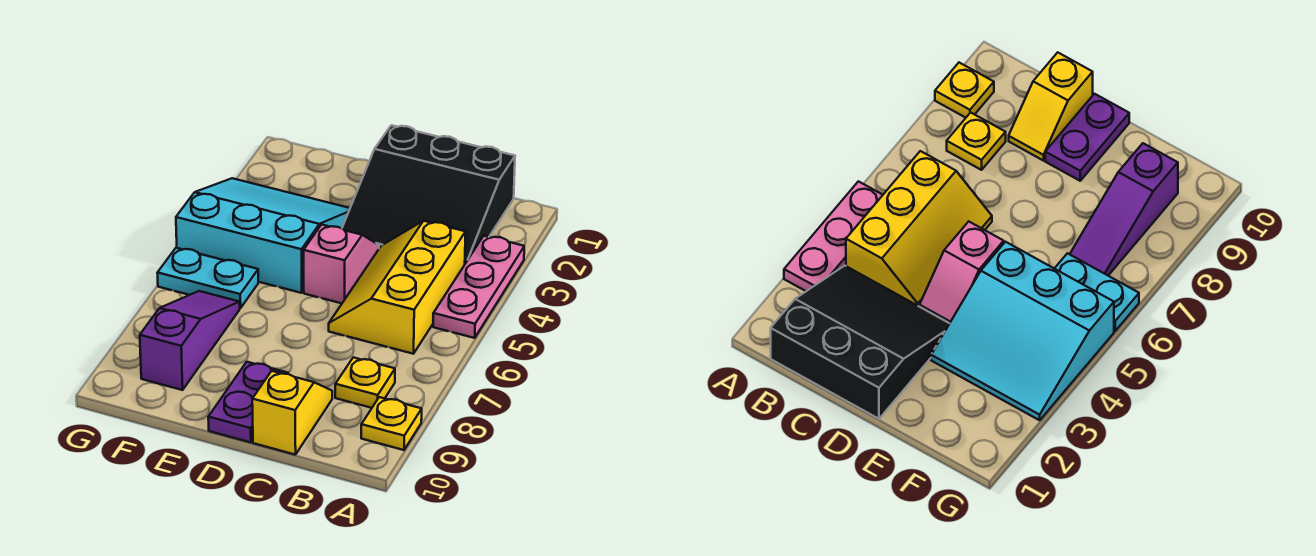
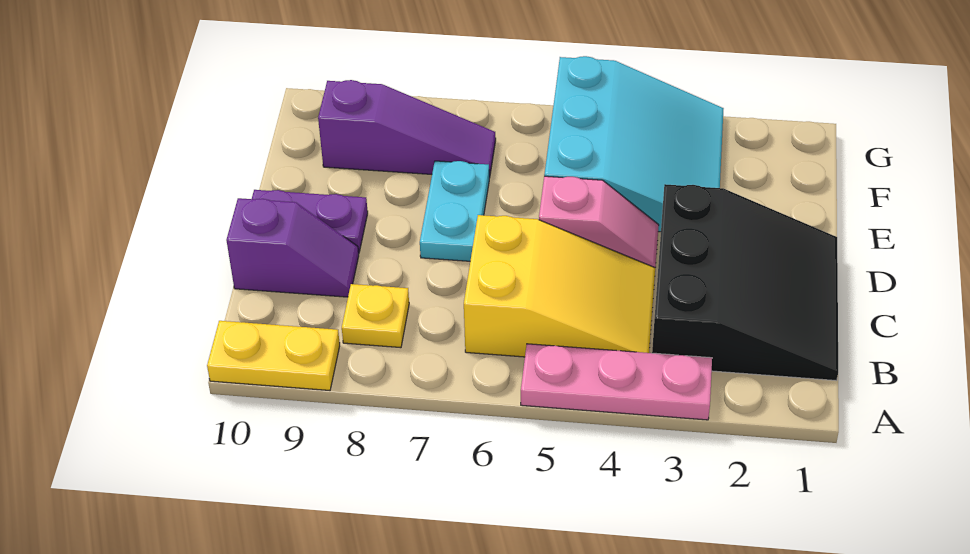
yellow plate A9 level 1 -> yellow plate A9:A10 level 1
black slope B1:D3 level 1 top 1 -> black slope B1:D3 level 1 top 3
yellow slope B4:C6 level 1 top B -> yellow slope B4:C6 level 1 top 6
yellow slope C9:C10 level 1 top 10 -> purple slope C9:C10 level 1 top 10
cyan plate F6:G6 level 1 -> cyan plate D7:E7 level 1

